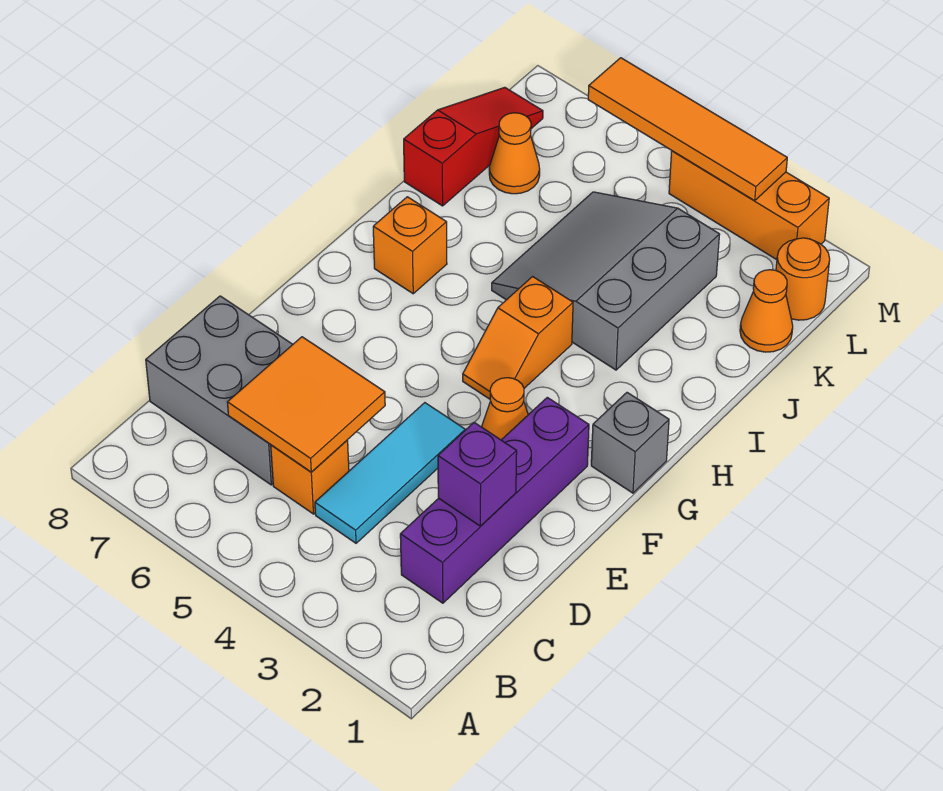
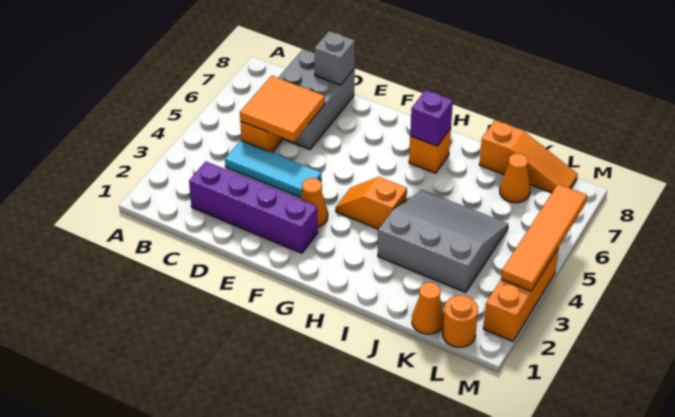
purple brick D2 level 2 -> purple brick H7 level 2
grey brick G1 level 1 -> grey brick D8 level 2
red slope J8:L8 level 1 top J -> orange slope J8:L8 level 1 top J

